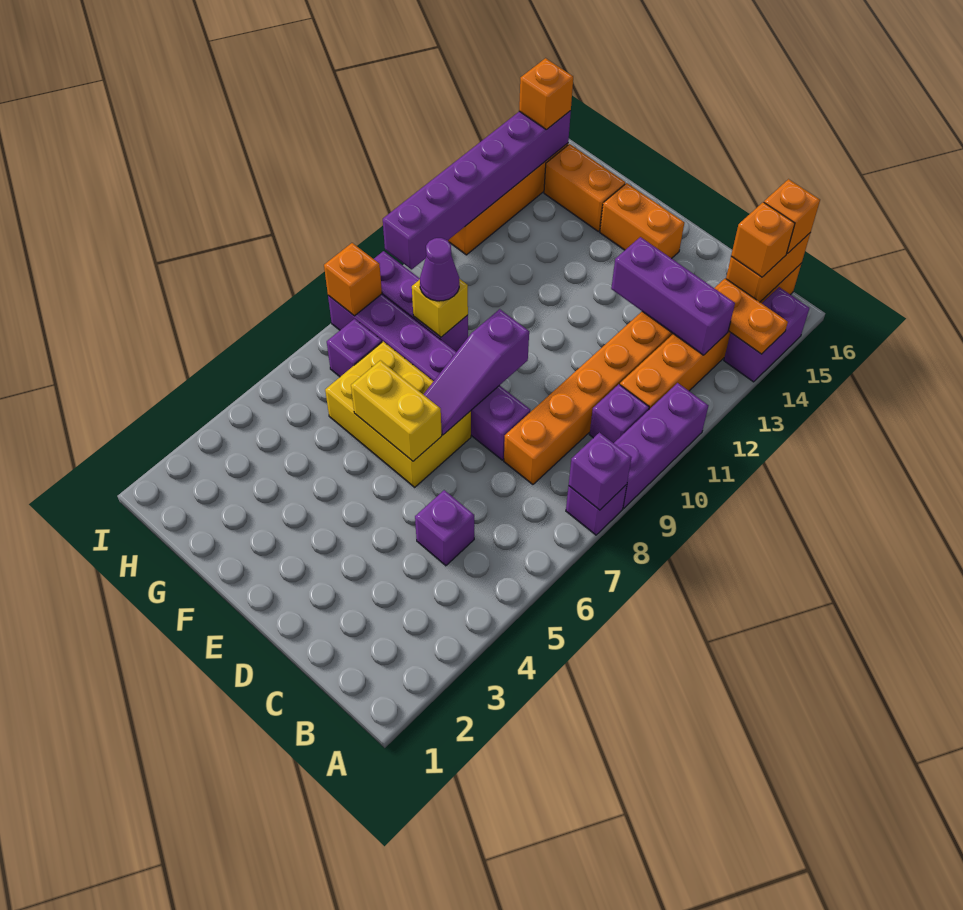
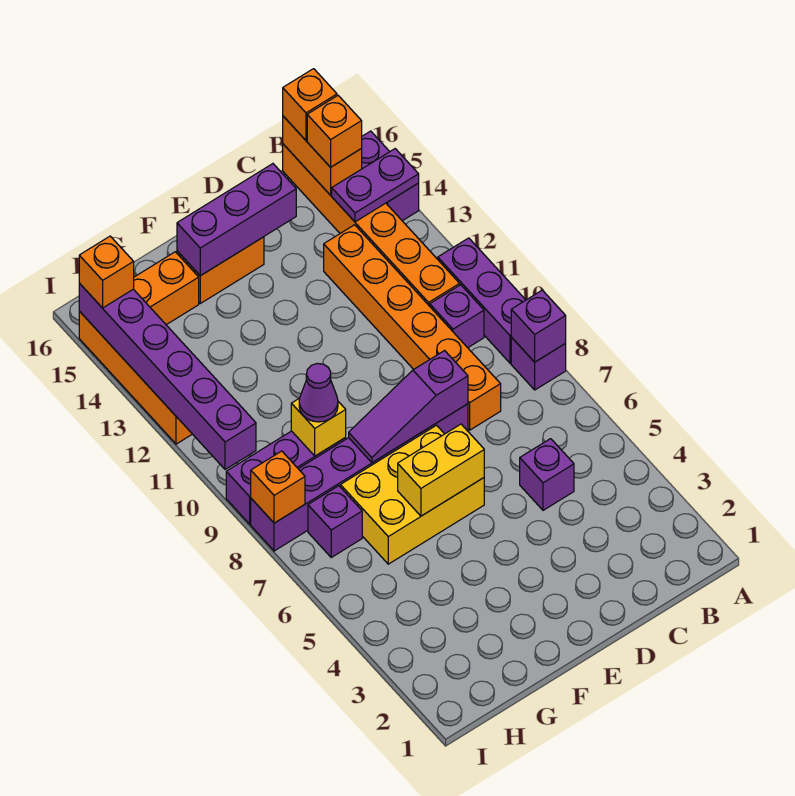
orange plate A14:B14 level 2 -> purple plate A14:B14 level 2
purple brick B13:D13 level 2 -> purple brick D15:F15 level 2
purple slope E7:E9 level 2 top 9 -> purple slope D8:F8 level 2 top D

